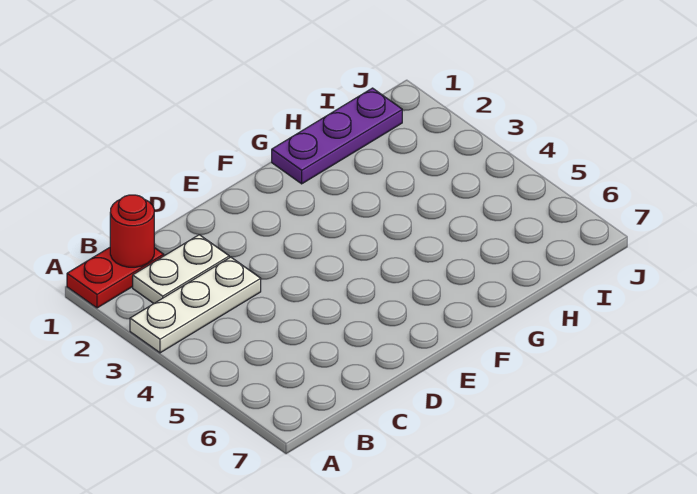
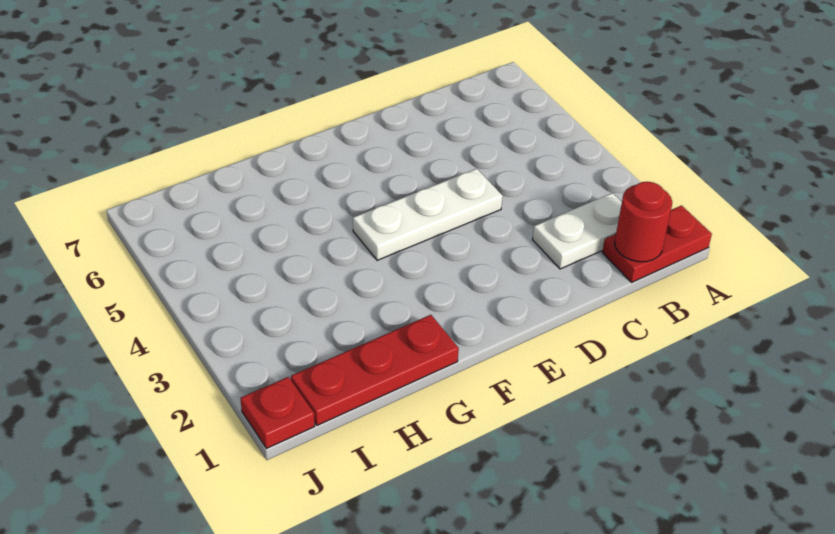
white plate A3:C3 level 1 -> white plate D4:F4 level 1
purple plate G1:I1 level 1 -> red plate G1:I1 level 1
none -> red plate J1 level 1

